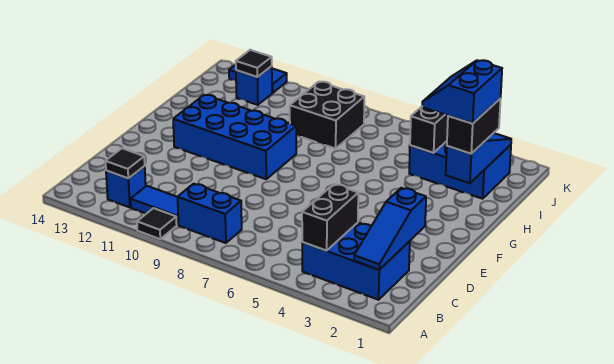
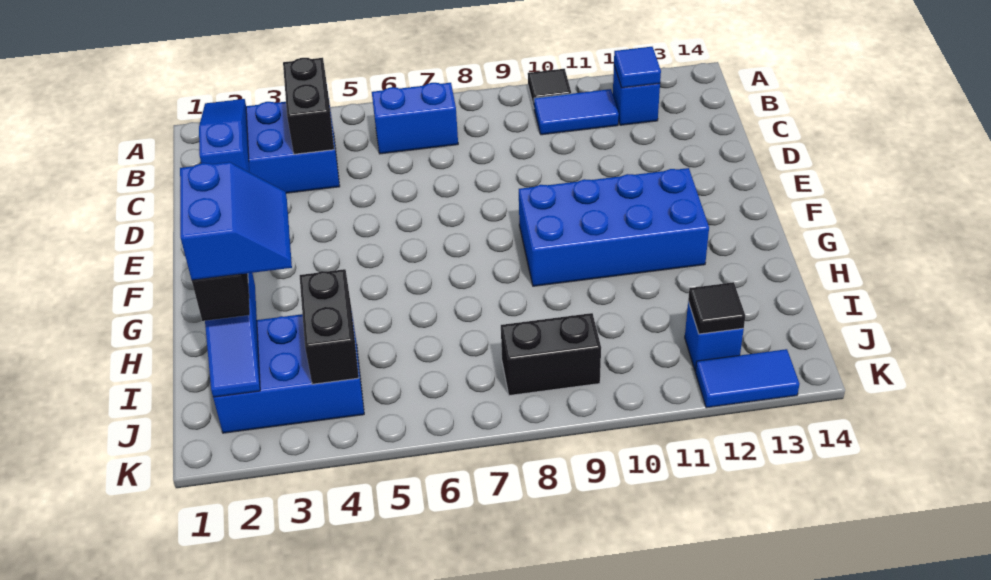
blue brick B8:B9 level 1 -> blue brick B6:B7 level 1
black tile B12 level 2 -> blue tile B12 level 2
black brick I8:J9 level 1 -> black brick J8:J9 level 1

